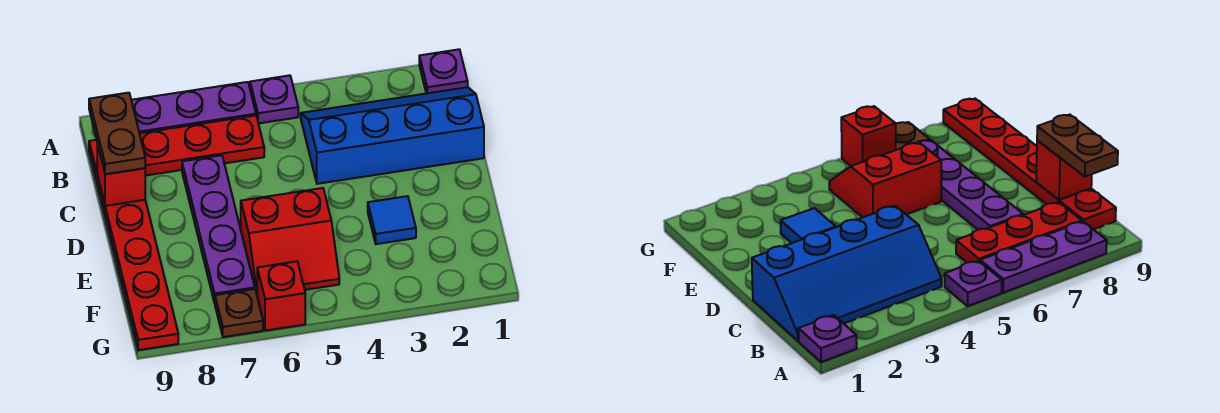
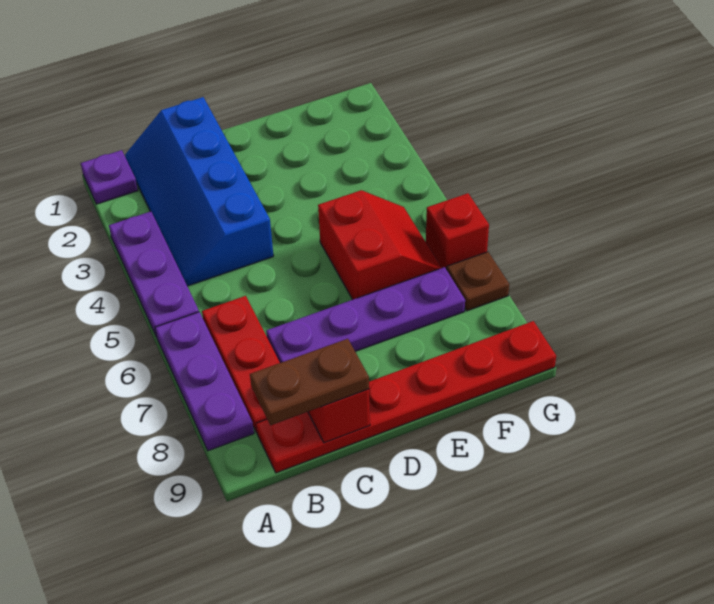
purple plate A5 level 1 -> purple plate A3:A5 level 1
blue tile E3 level 1 -> none

